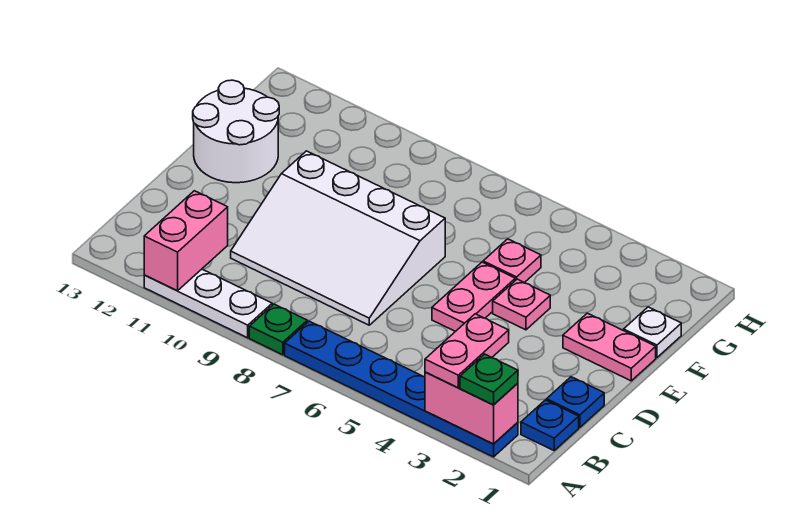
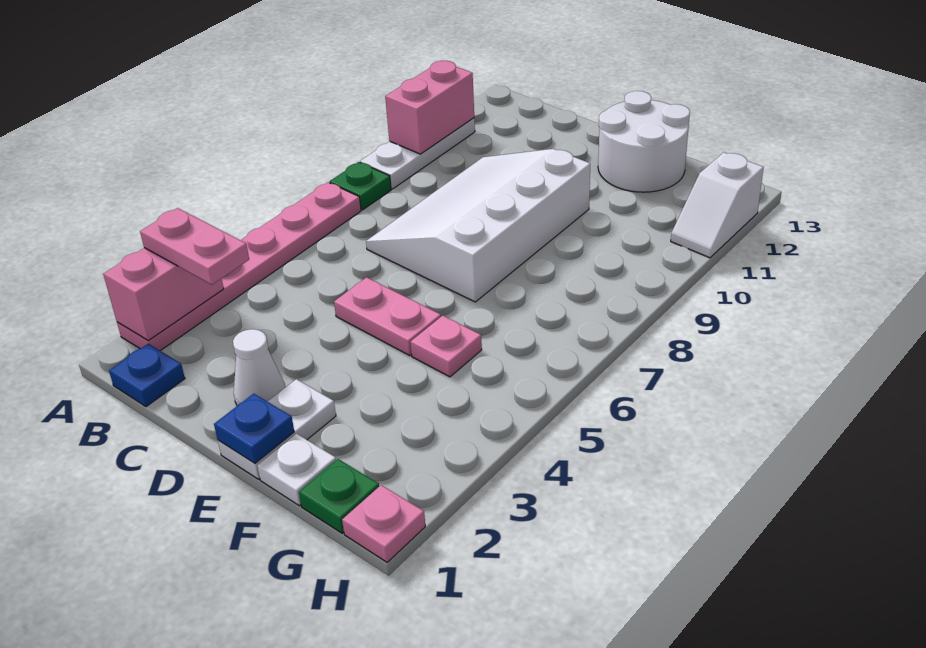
blue plate A2:A7 level 1 -> pink plate A2:A7 level 1
green plate A2 level 3 -> green plate G1 level 1
pink brick A11:B11 level 2 -> pink brick A10:A11 level 2
blue plate C1 level 1 -> blue plate E1 level 2
none -> white cone D2 level 1
pink plate E1:E2 level 1 -> white plate E1:E2 level 1
pink plate E4 level 1 -> pink plate H1 level 1
none -> white slope H11:H12 level 1 top 12

